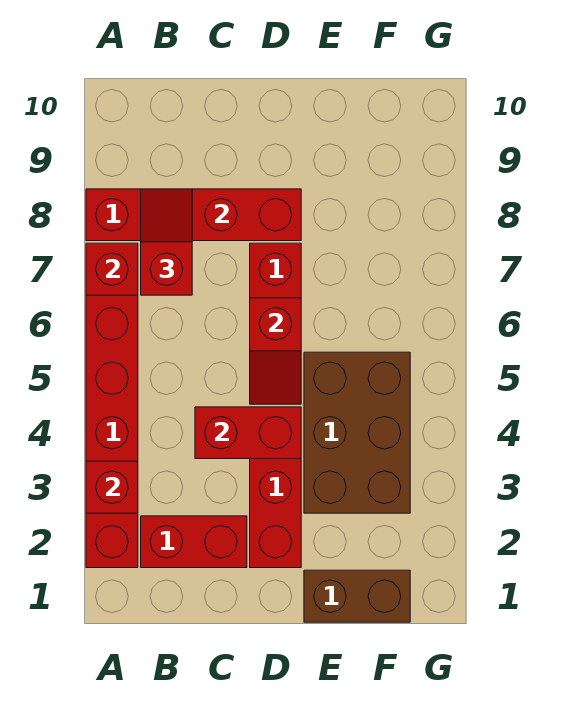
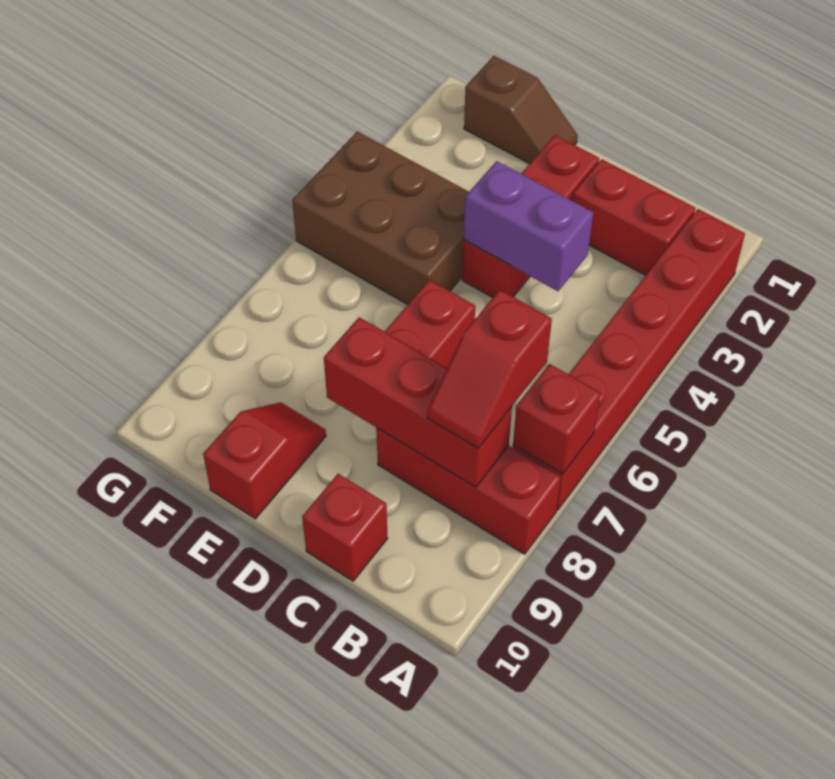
red brick A3 level 2 -> red brick C10 level 1
red brick C4:D4 level 2 -> purple brick C4:D4 level 2
red slope D5:D6 level 2 top 6 -> red slope E9:E10 level 1 top 10
brown brick E1:F1 level 1 -> brown slope E1:F1 level 1 top F
brown brick E3:F5 level 1 -> brown brick E4:G5 level 1

